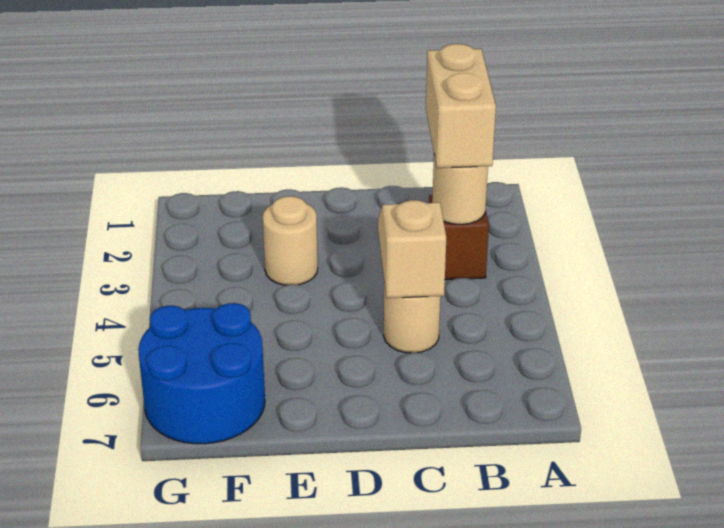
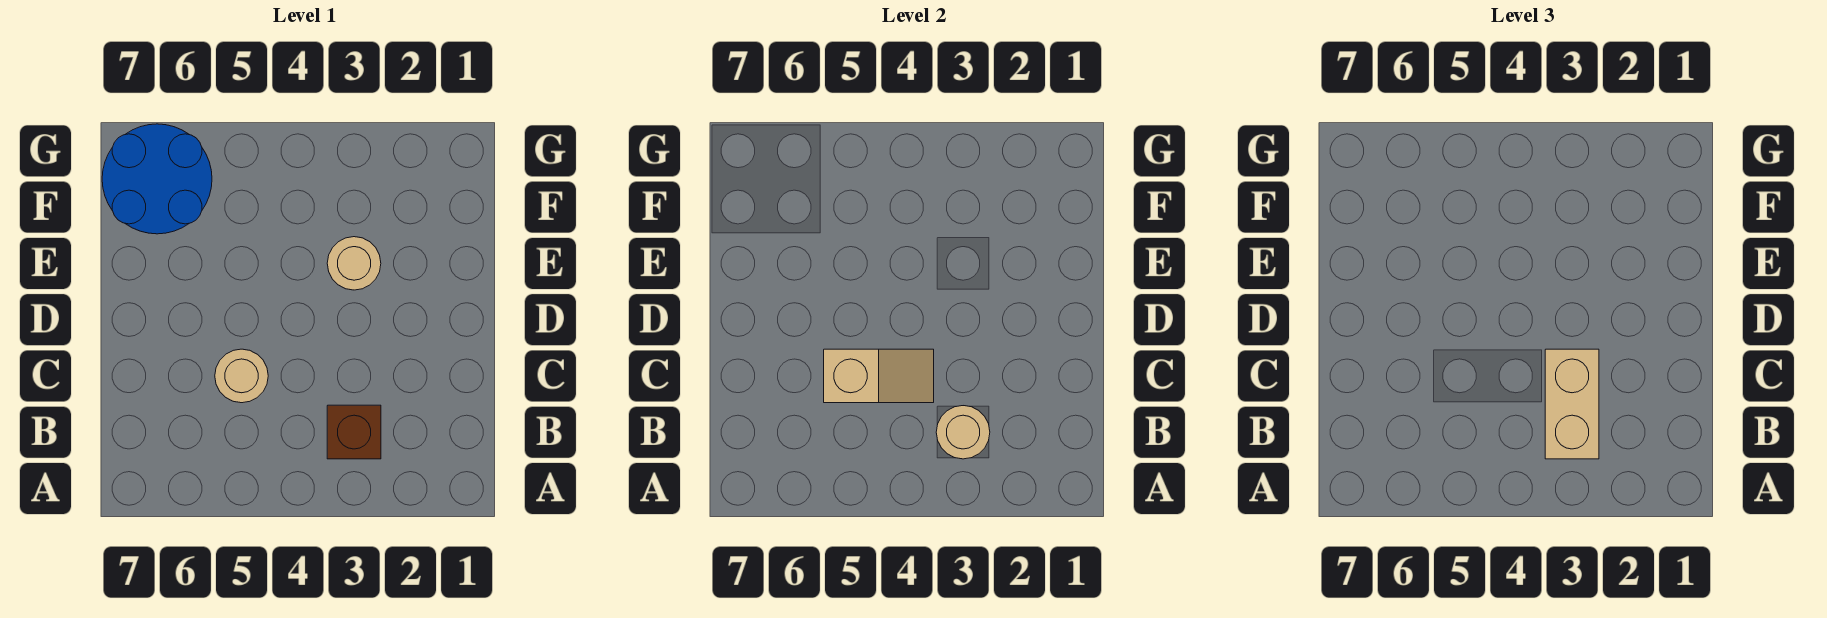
tan brick B2:B3 level 3 -> tan brick B3:C3 level 3

